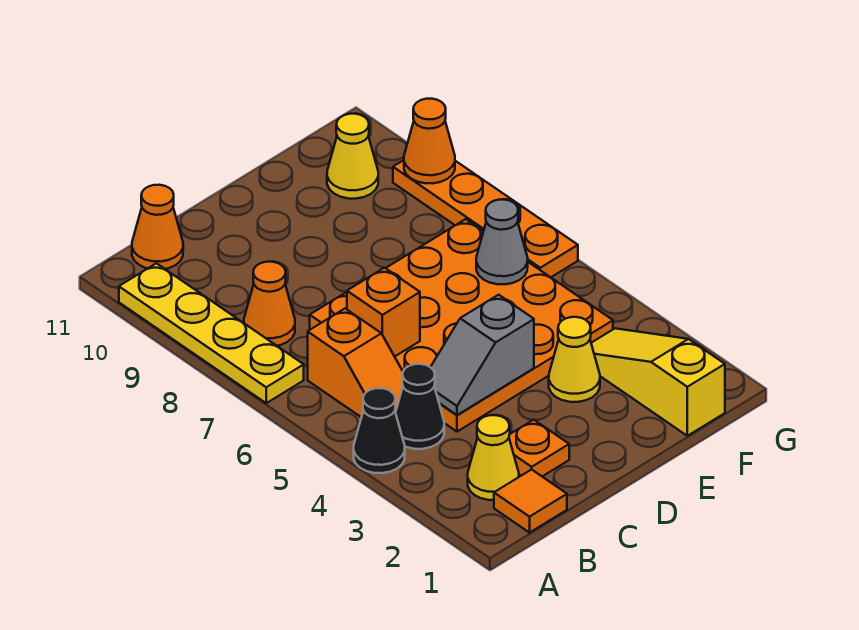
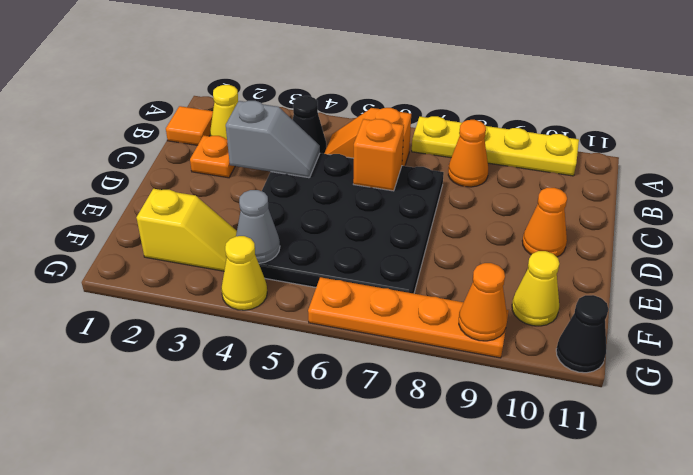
black cone A4 level 1 -> black cone G11 level 1
orange cone B11 level 1 -> orange cone D10 level 1
orange plate C4:F7 level 1 -> black plate C4:F7 level 1
grey slope C4:D4 level 2 top D -> grey slope C3:C4 level 2 top 3
yellow cone E3 level 1 -> yellow cone G4 level 1
yellow slope F1:F3 level 1 top 1 -> yellow slope F2:F3 level 1 top 2
grey cone F6 level 2 -> grey cone F4 level 2

